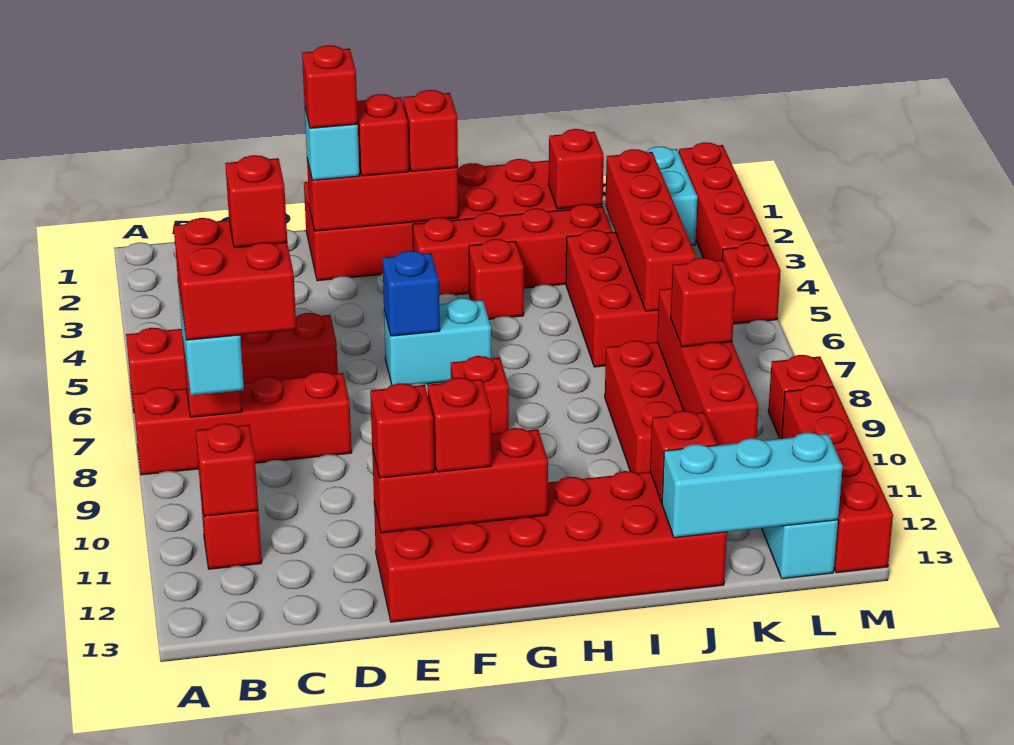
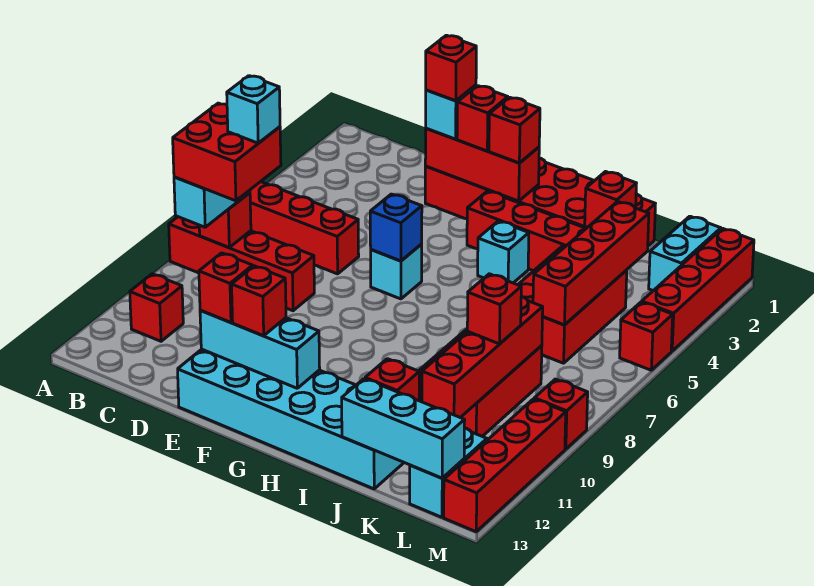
red brick B11 level 2 -> none
red brick C8 level 5 -> cyan brick C8 level 5
red brick E12:J13 level 1 -> cyan brick E12:J13 level 1
red brick E12:G12 level 2 -> cyan brick E12:G12 level 2
cyan brick F6:G6 level 1 -> cyan brick F6 level 1
red brick G8 level 1 -> none
red brick H4 level 1 -> cyan brick H4 level 1

